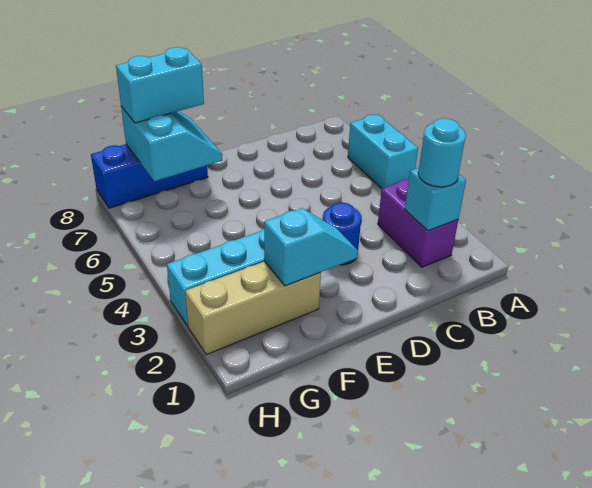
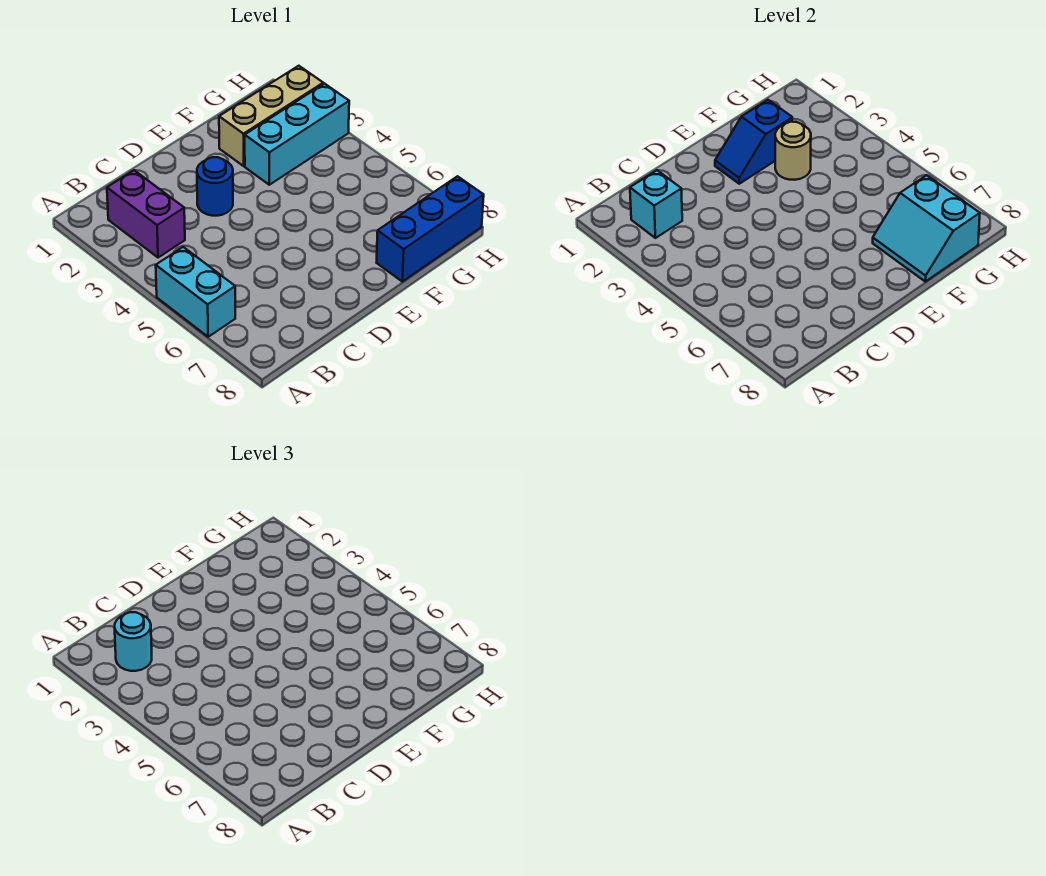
cyan slope E2:F2 level 2 top F -> blue slope E2:F2 level 2 top F
none -> tan round brick F3 level 2
cyan brick F8:G8 level 3 -> none

